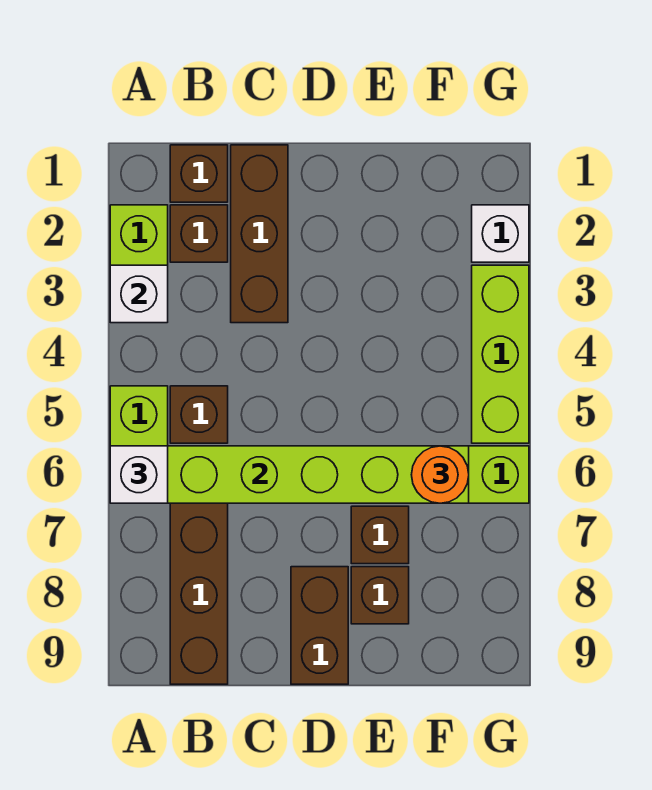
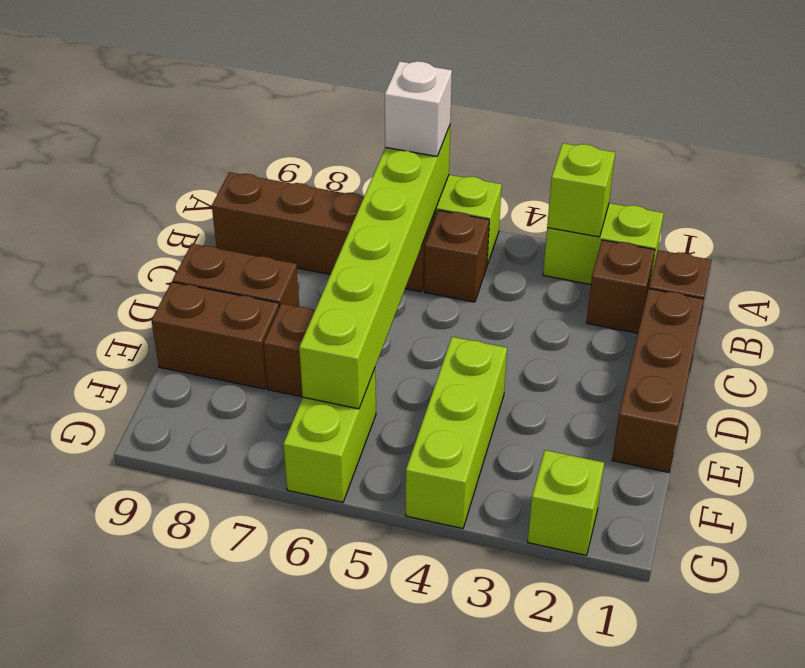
white brick A3 level 2 -> lime brick A3 level 2
brown brick C1:C3 level 1 -> brown brick C1:E1 level 1
brown brick E8 level 1 -> brown brick E8:E9 level 1
orange round brick F6 level 3 -> none
white brick G2 level 1 -> lime brick G2 level 1
lime brick G3:G5 level 1 -> lime brick E4:G4 level 1

